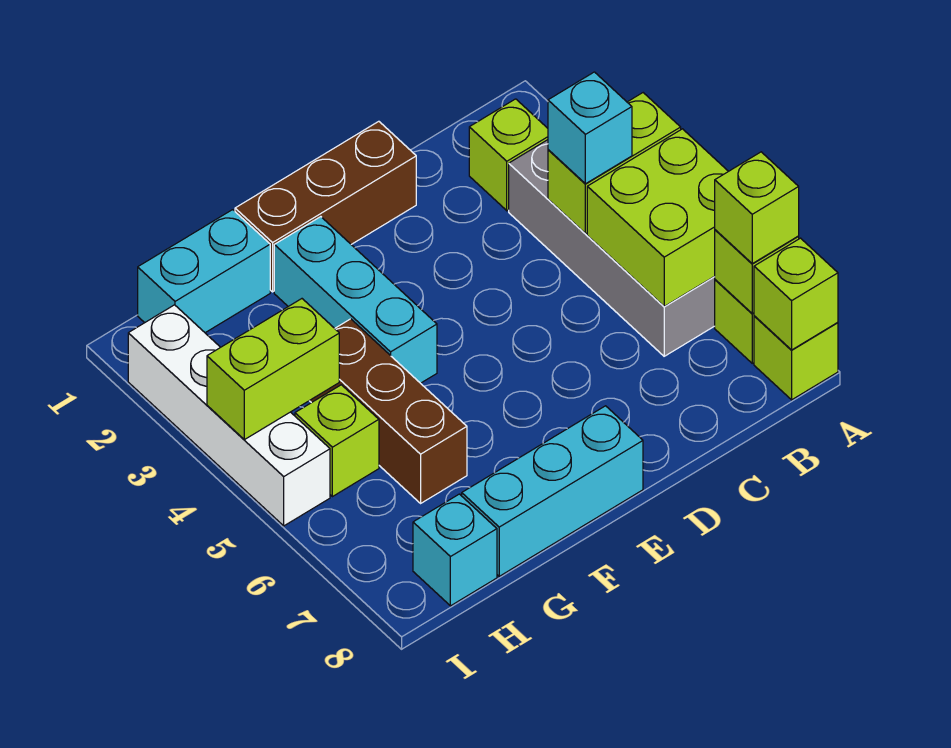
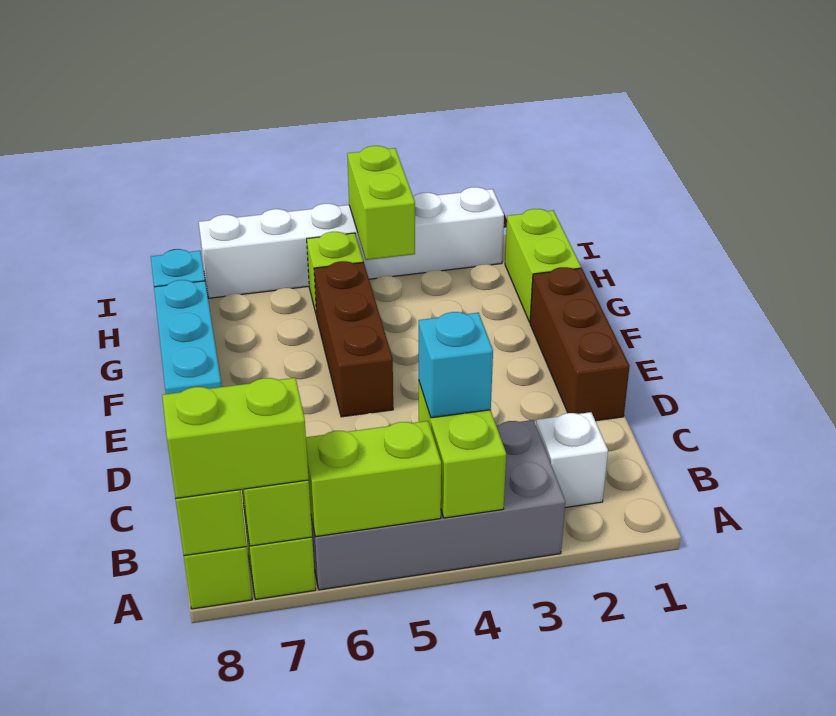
lime brick A5:B6 level 2 -> lime brick A5:A6 level 2
lime brick A7 level 3 -> lime brick A7:A8 level 3
lime brick B2 level 1 -> white brick B2 level 1
cyan brick F2:F4 level 1 -> none
cyan brick G1:H1 level 1 -> lime brick G1:H1 level 1
brown brick G4:G6 level 1 -> brown brick E5:G5 level 1
white brick I2:I5 level 1 -> white brick I2:I7 level 1

